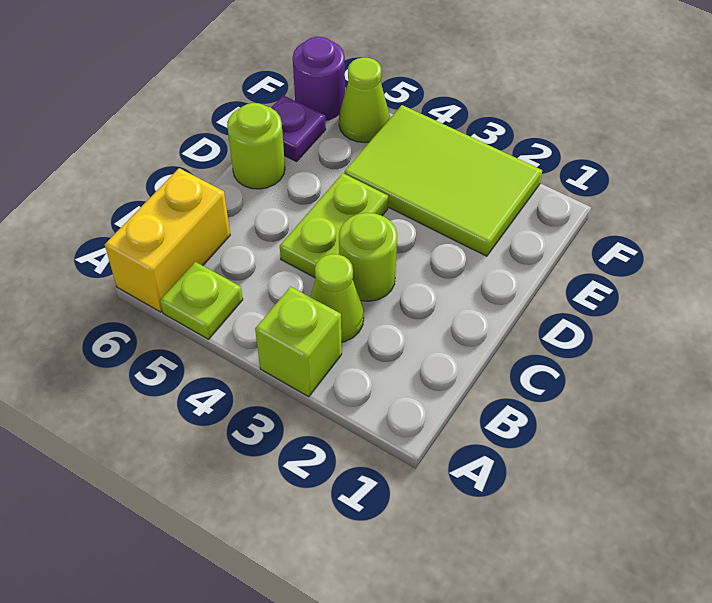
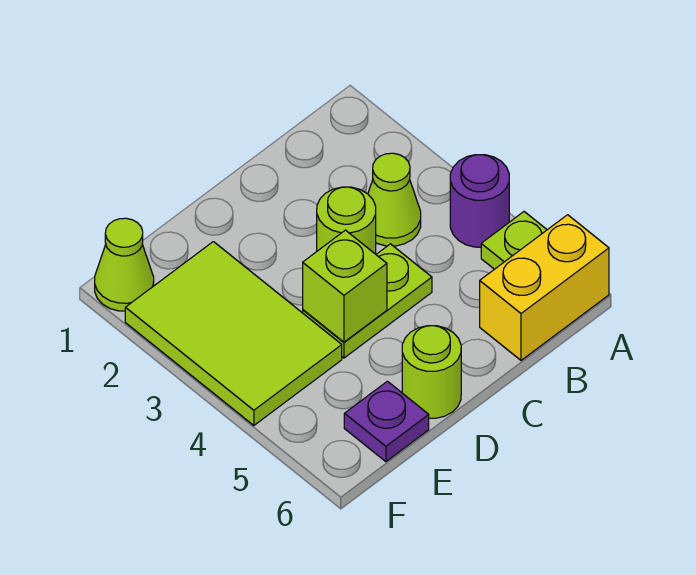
lime brick A3 level 1 -> lime brick D4 level 2
lime cone F5 level 1 -> lime cone F1 level 1
purple round brick F6 level 1 -> purple round brick A4 level 1

